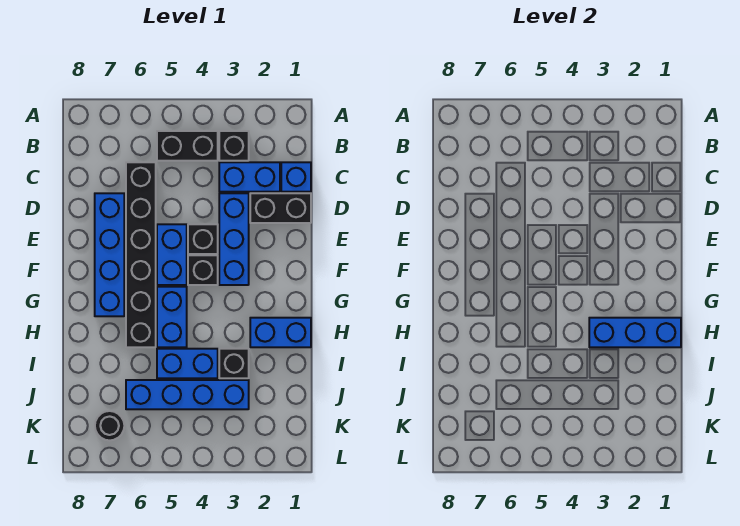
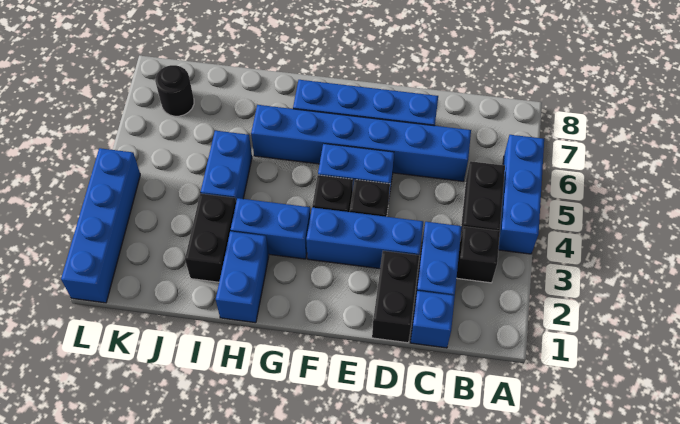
black brick C6:H6 level 1 -> blue brick C6:H6 level 1
blue brick G5:H5 level 1 -> blue brick G3:H3 level 1
blue brick H1:H3 level 2 -> blue brick A4:A6 level 1
black brick I3 level 1 -> black brick I2:I3 level 1
blue brick J3:J6 level 1 -> blue brick L1:L4 level 1

